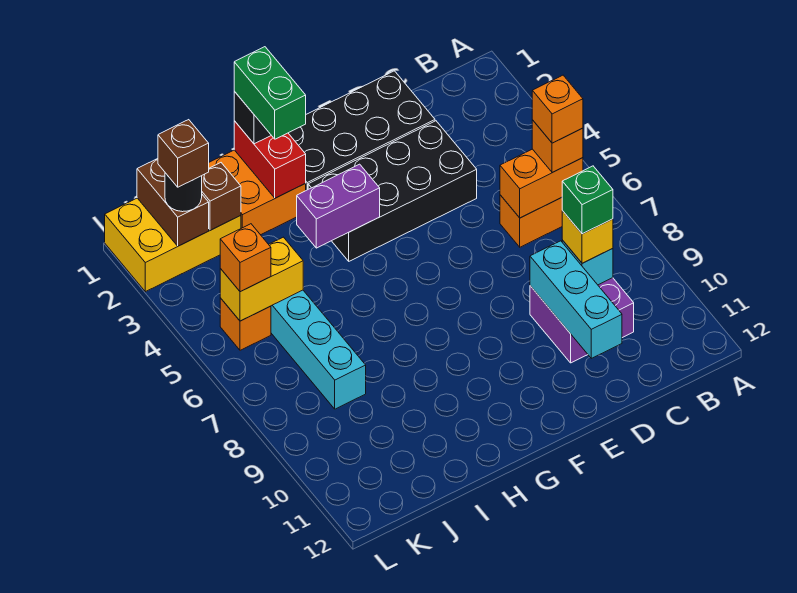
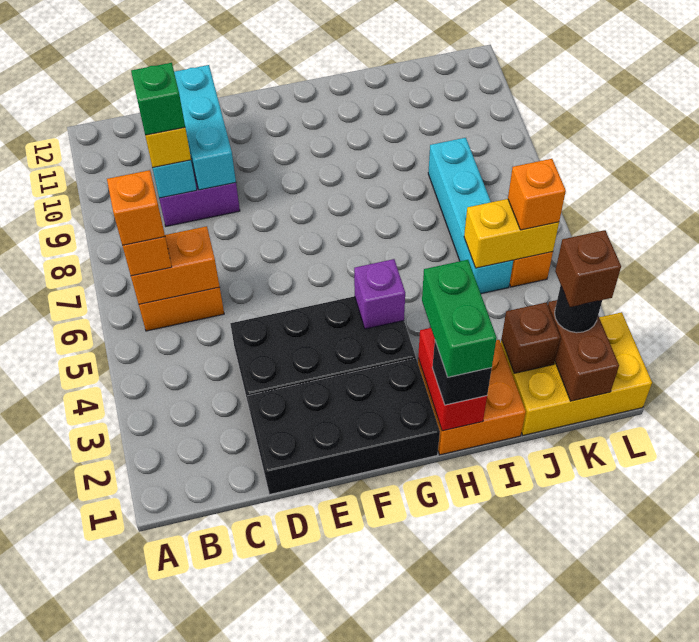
purple brick G4:H4 level 2 -> purple brick G4 level 2

